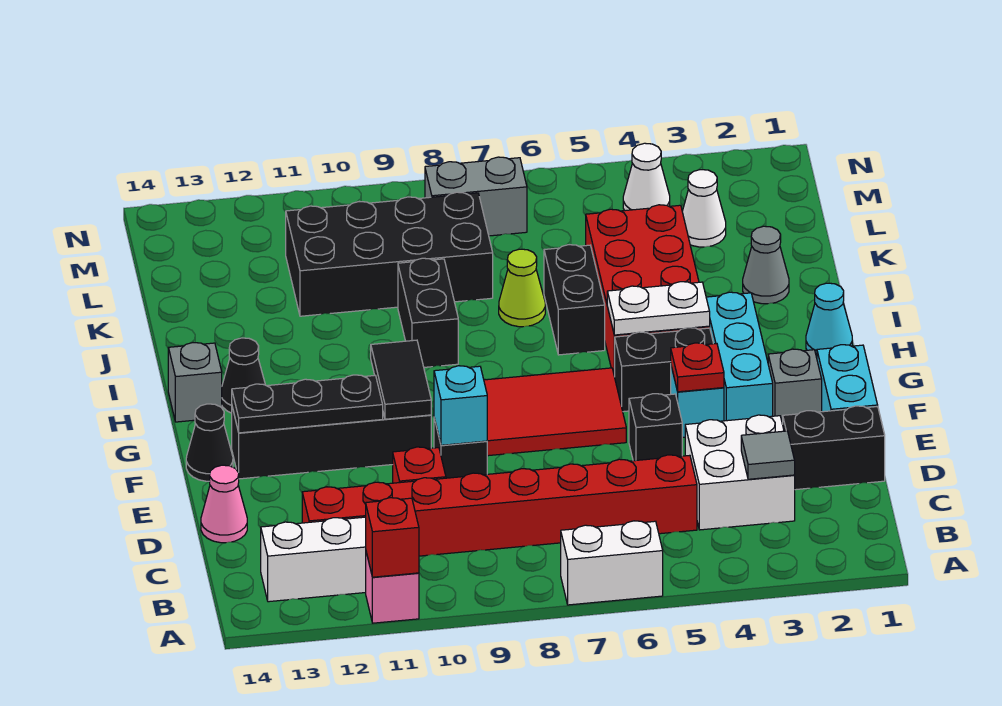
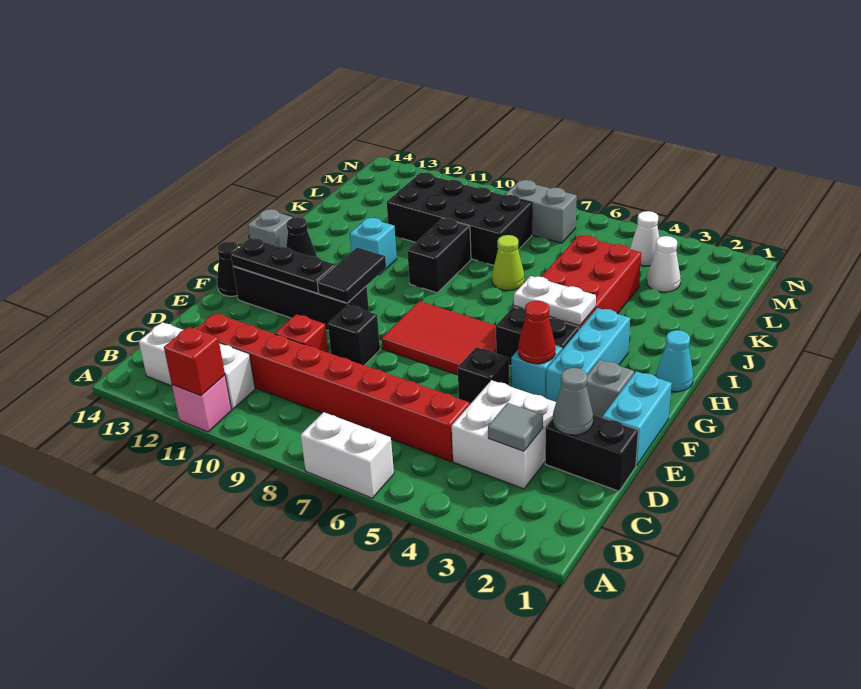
pink cone D14 level 1 -> none
cyan brick E9 level 2 -> cyan brick I11 level 1
red plate F4 level 2 -> red cone F4 level 2
black brick I6:J6 level 1 -> none
grey cone J2 level 1 -> grey cone D2 level 2

